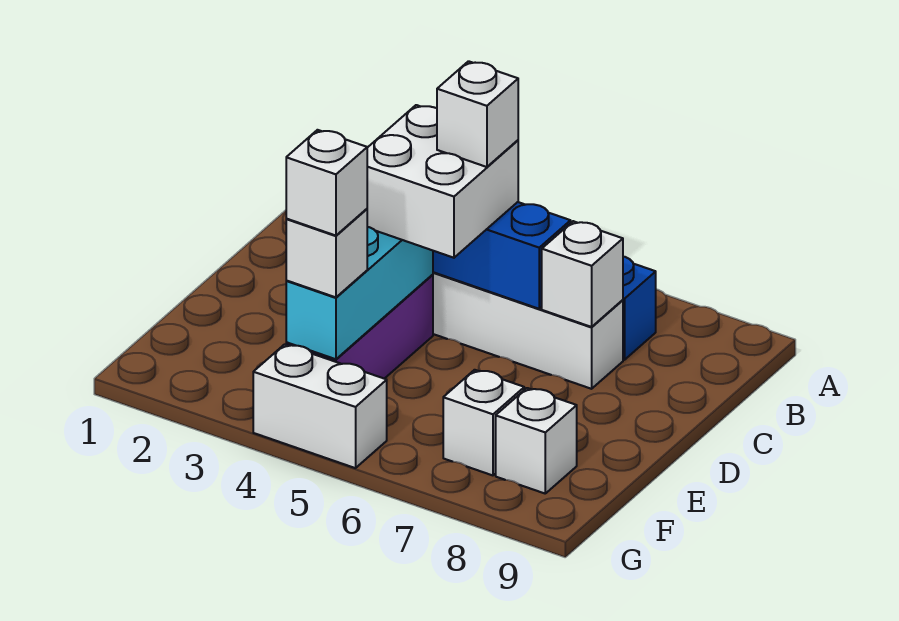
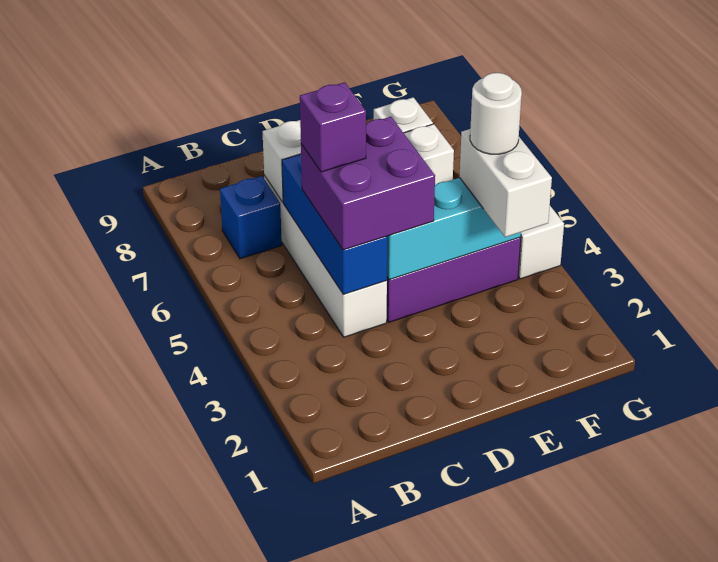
white brick C4:D5 level 3 -> purple brick C4:D5 level 3
white brick C5 level 4 -> purple brick C5 level 4
white brick F4 level 3 -> white brick F3:F4 level 3
white brick F4 level 4 -> white round brick F4 level 4

